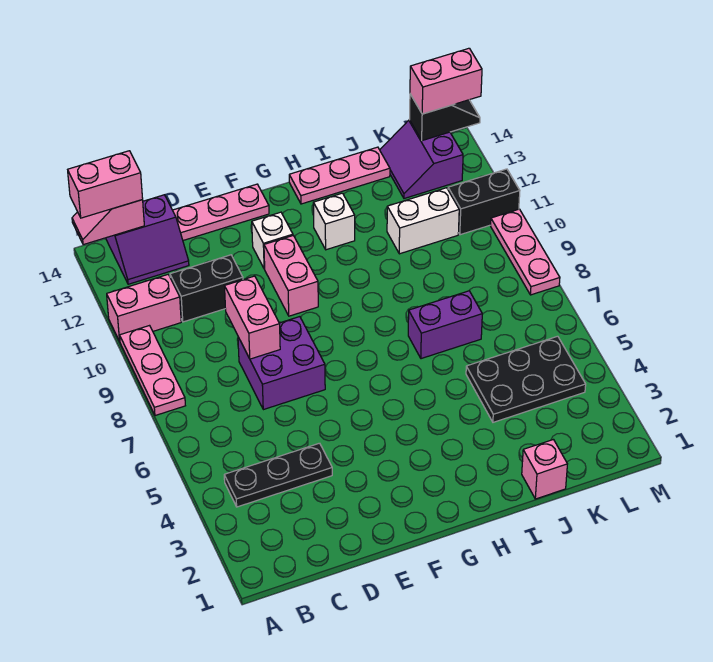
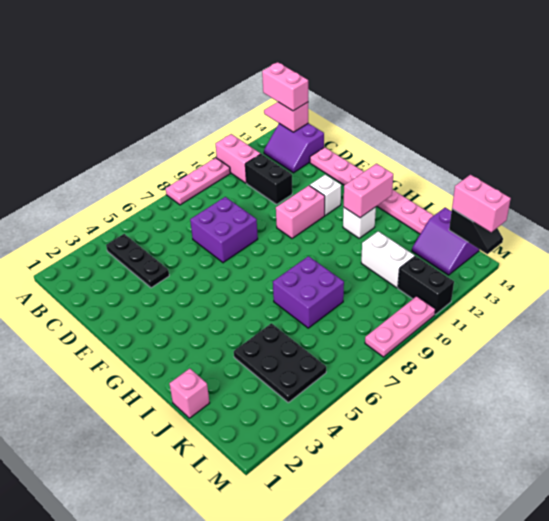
pink brick D8:D9 level 2 -> pink brick H12:H13 level 2
purple brick I7:J7 level 1 -> purple brick I7:J8 level 1
purple slope K13:L14 level 1 top L -> purple slope K13:L14 level 1 top 14

